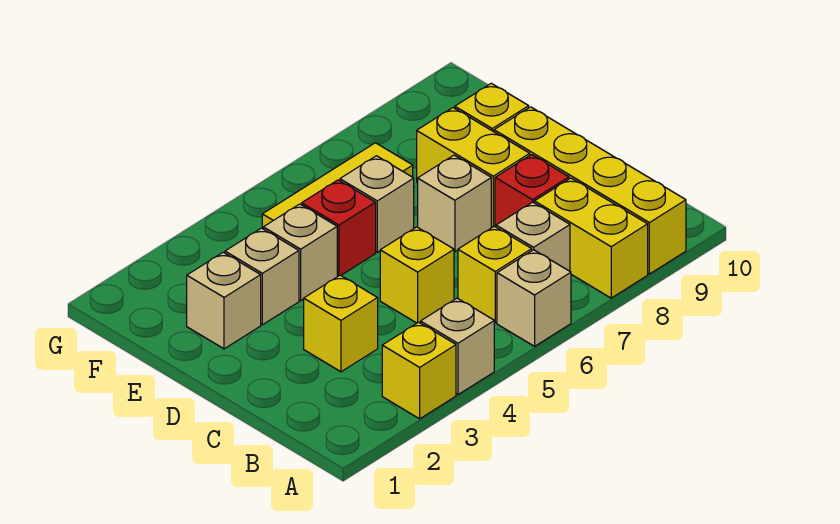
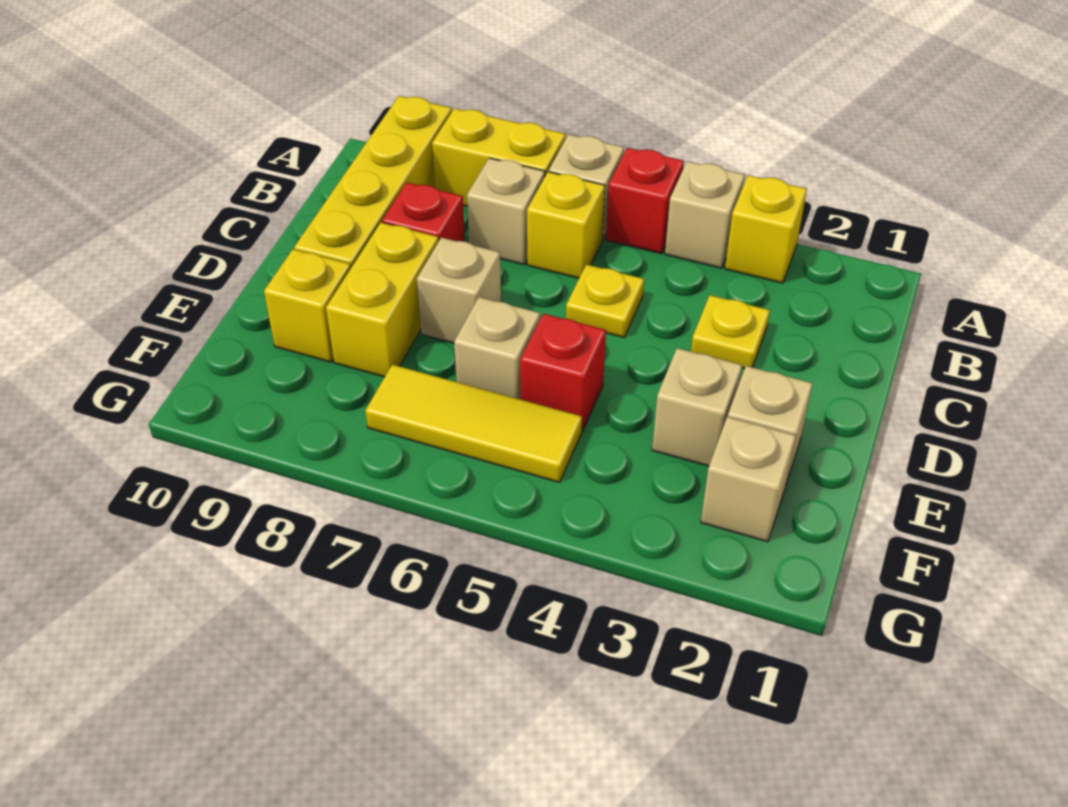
none -> red brick A5 level 1
yellow brick A8:B8 level 1 -> yellow brick A7:A8 level 1
yellow brick C3 level 1 -> yellow plate C3 level 1
yellow brick C5 level 1 -> yellow plate C5 level 1
tan brick E4 level 1 -> tan brick F2 level 1

